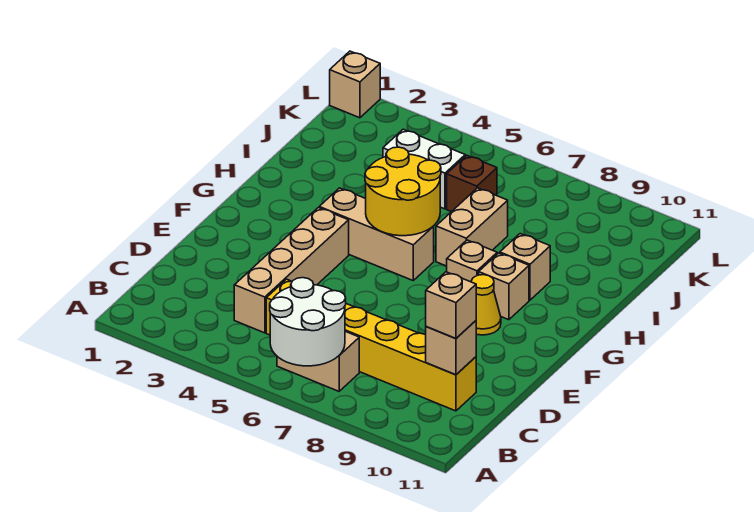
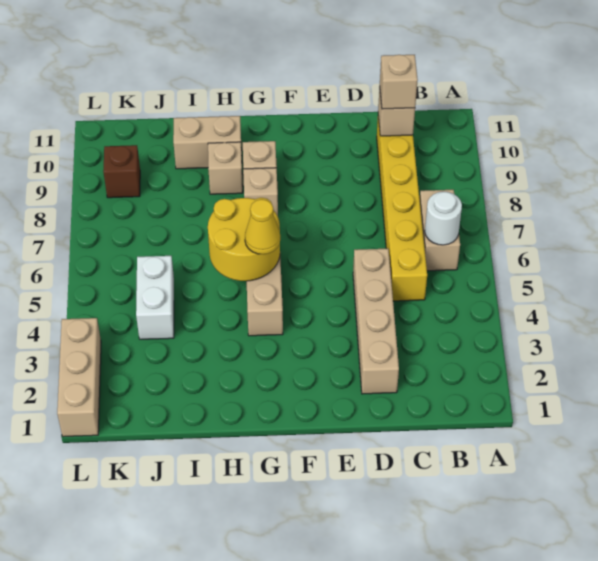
white round brick A6:B7 level 2 -> white round brick B6 level 2
tan brick C4:F4 level 1 -> tan brick D2:D5 level 1
yellow cone F9 level 1 -> yellow cone G5 level 3
tan brick H7:I7 level 1 -> tan brick H10:I10 level 1
brown brick J6 level 1 -> brown brick K9 level 1
tan brick L1 level 1 -> tan brick L1:L3 level 1

